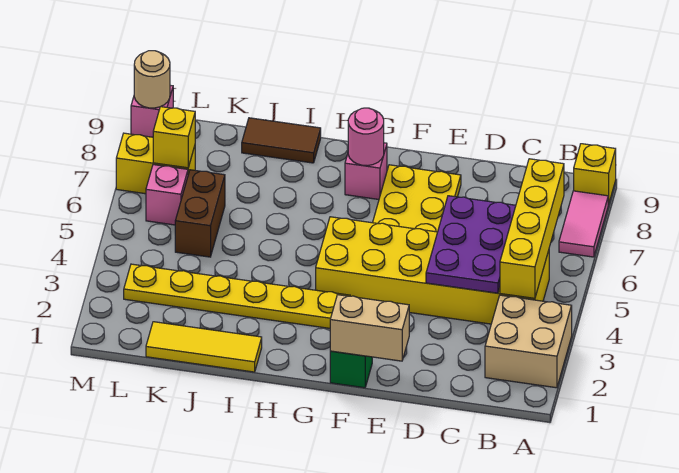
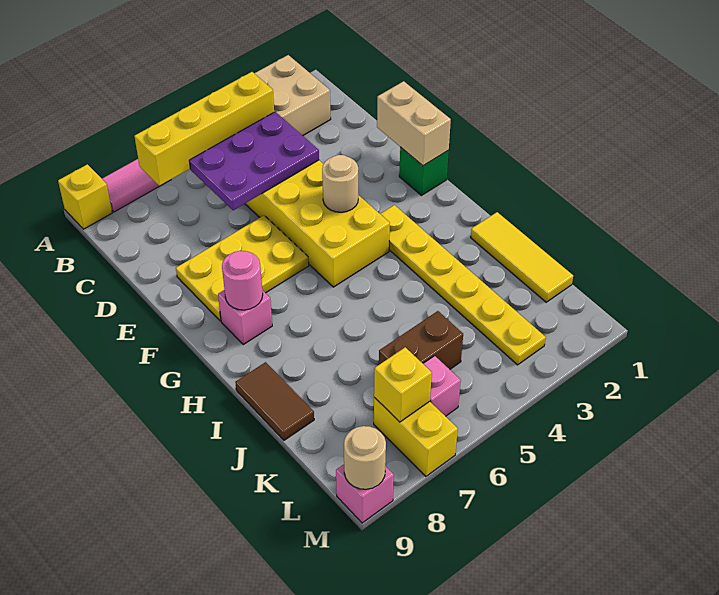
none -> tan round brick F4 level 2

